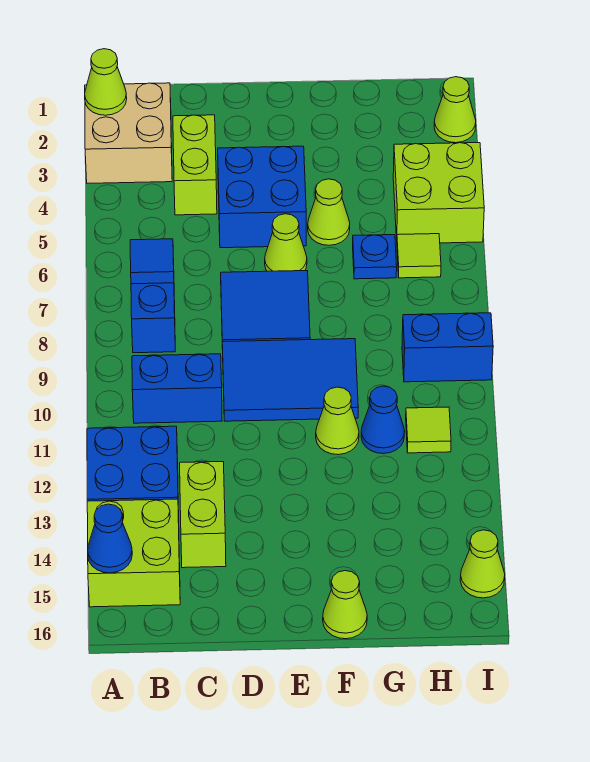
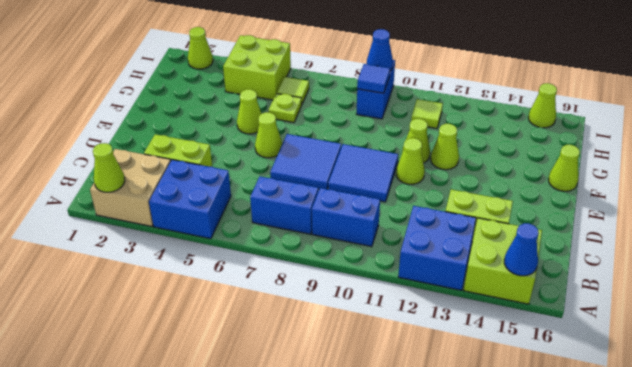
blue tile B7 level 2 -> blue tile H9 level 2
blue brick B10:C10 level 1 -> blue brick B9:B10 level 1
blue brick D4:E5 level 1 -> blue brick A4:B5 level 1
blue tile D9:F10 level 1 -> blue tile D9:E10 level 1
none -> lime cone E11 level 1
none -> lime cone F12 level 1
blue plate G6 level 1 -> lime plate G6 level 1
blue cone G11 level 1 -> blue cone I9 level 2

